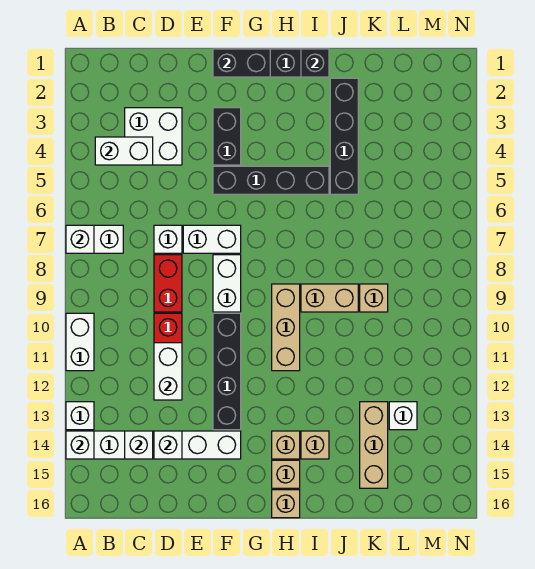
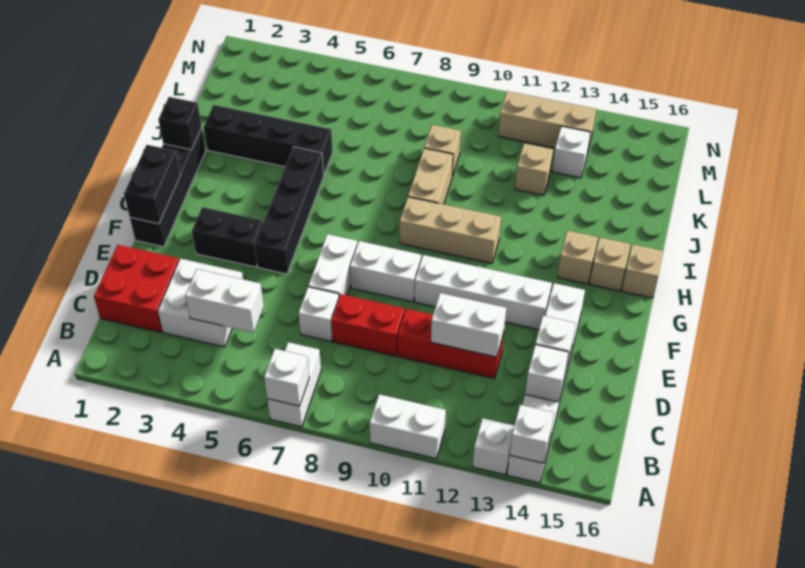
white brick B4:C4 level 2 -> white brick C4:C5 level 2
none -> red brick C1:D2 level 1
black brick F10:F13 level 1 -> white brick F10:F13 level 1
tan brick I14 level 1 -> tan brick K12 level 1
tan brick K13:K15 level 1 -> tan brick M11:M13 level 1

